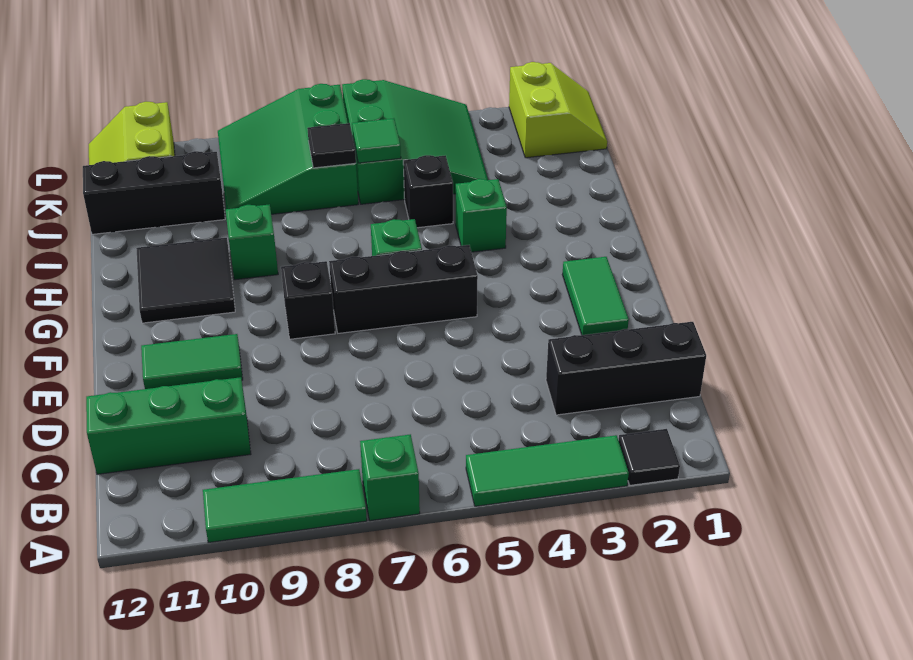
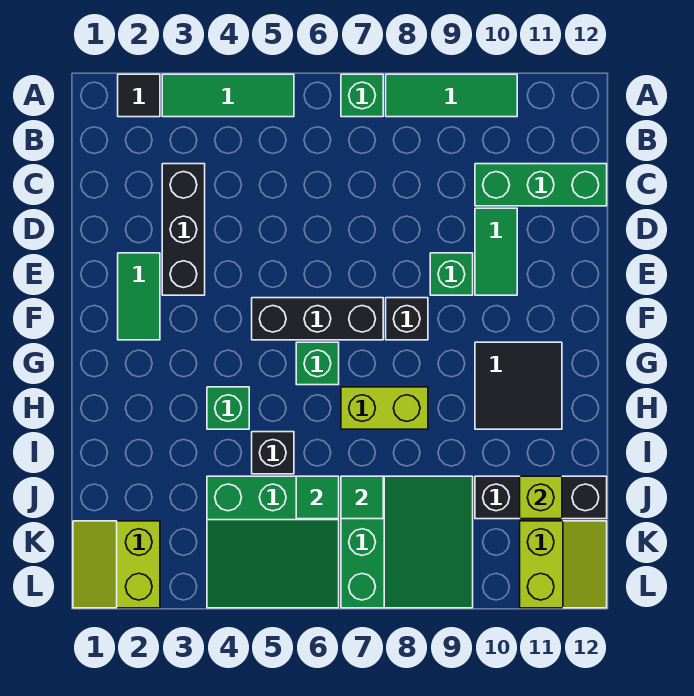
black brick C1:C3 level 1 -> black brick C3:E3 level 1
green tile E10:E11 level 1 -> green tile D10:E10 level 1
none -> lime brick H7:H8 level 1
green brick H9 level 1 -> green brick E9 level 1
green slope J4:L6 level 1 top 6 -> green slope J4:L6 level 1 top J
black tile J7 level 2 -> green tile J7 level 2
none -> lime brick J11 level 2

